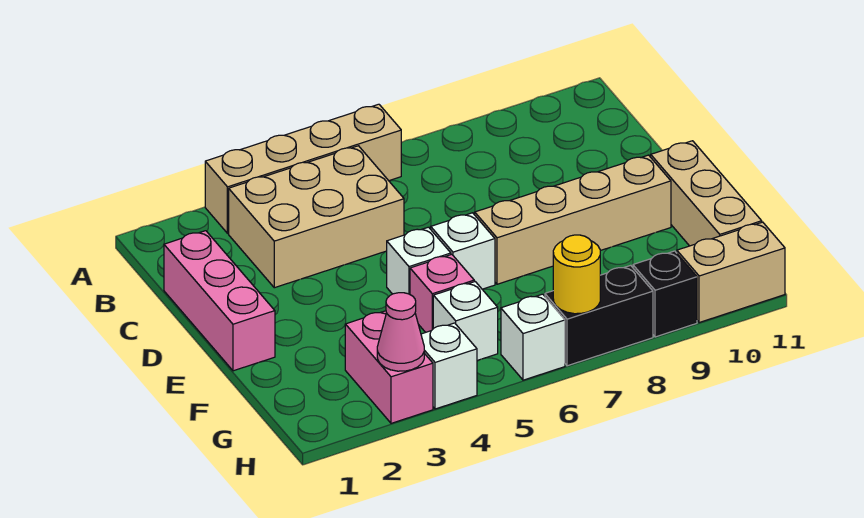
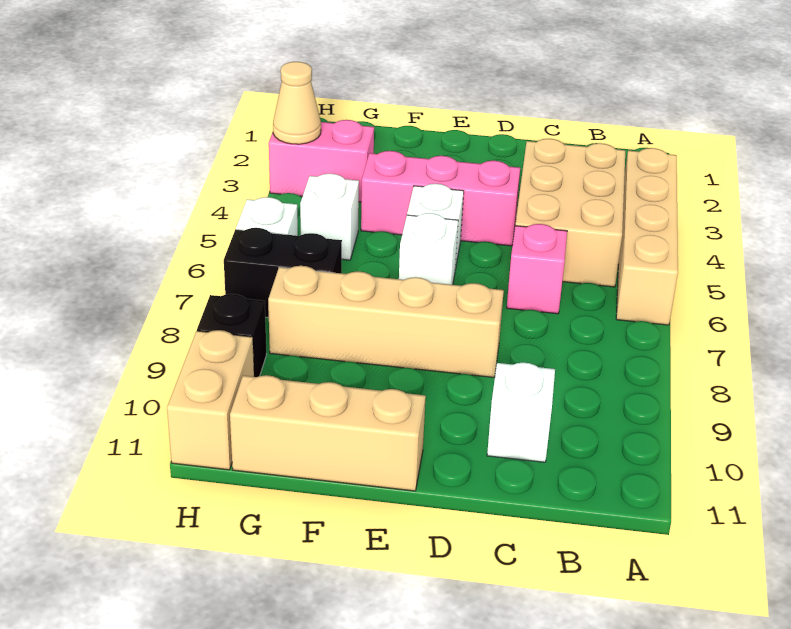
pink brick C1:E1 level 1 -> pink brick D4:F4 level 1
tan brick E7:E10 level 1 -> tan brick D8:G8 level 1
pink brick F5 level 1 -> pink brick C6 level 1
pink cone H3 level 2 -> tan cone H3 level 2
white brick H4 level 1 -> white brick C10 level 1
black brick H7:H8 level 1 -> black brick G7:H7 level 1
yellow round brick H7 level 2 -> none

